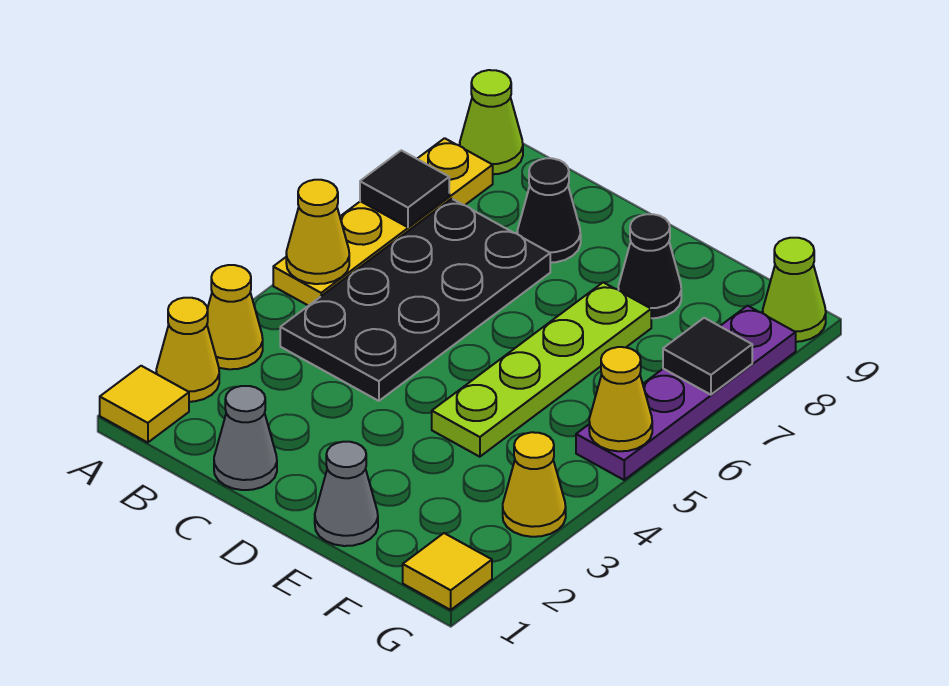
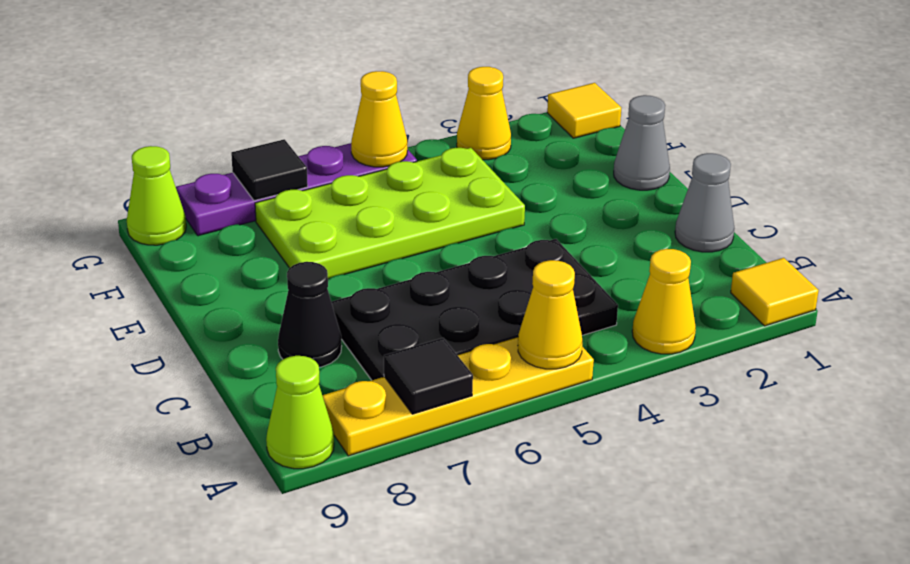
yellow cone A2 level 1 -> none
lime plate E4:E7 level 1 -> lime plate E4:F7 level 1
black cone E8 level 1 -> none

